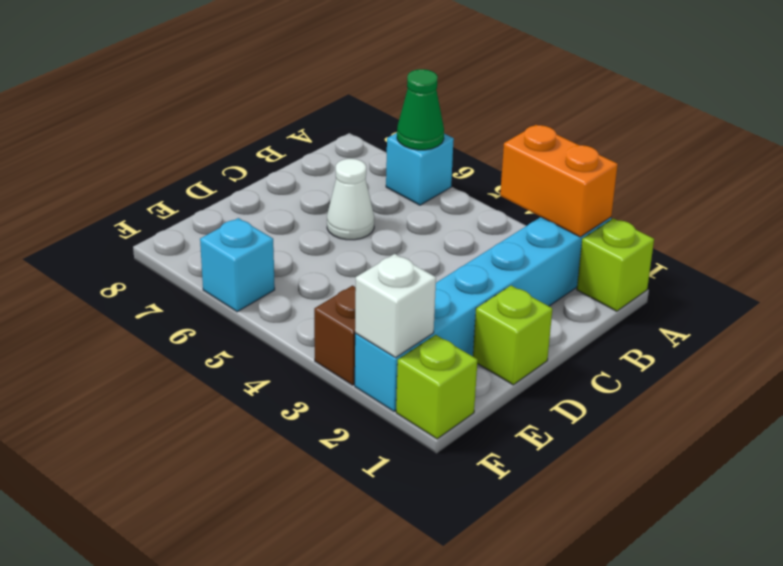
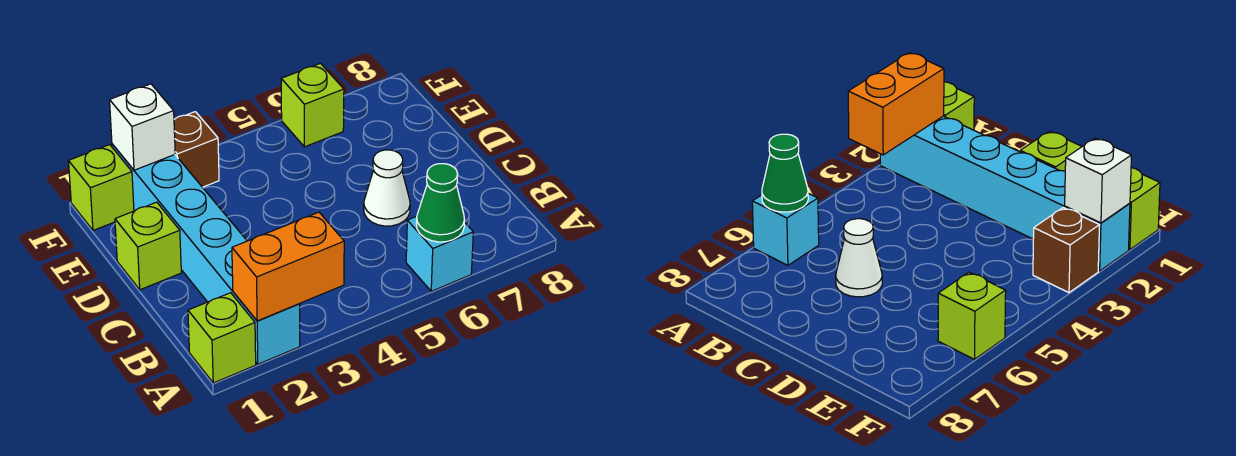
cyan brick F6 level 1 -> lime brick F6 level 1

